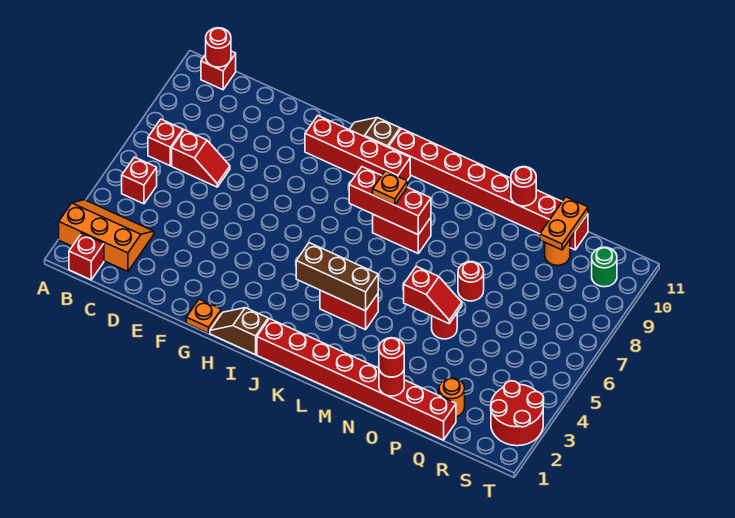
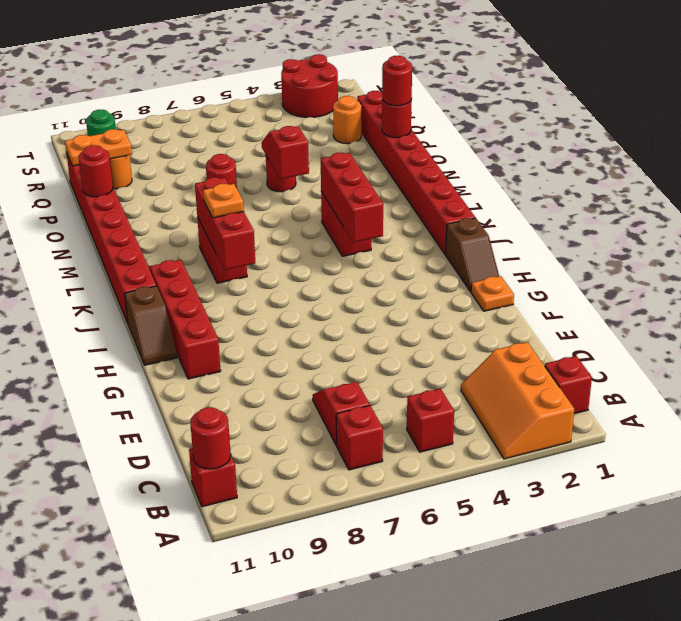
brown brick J4:L4 level 2 -> red brick J4:L4 level 2

